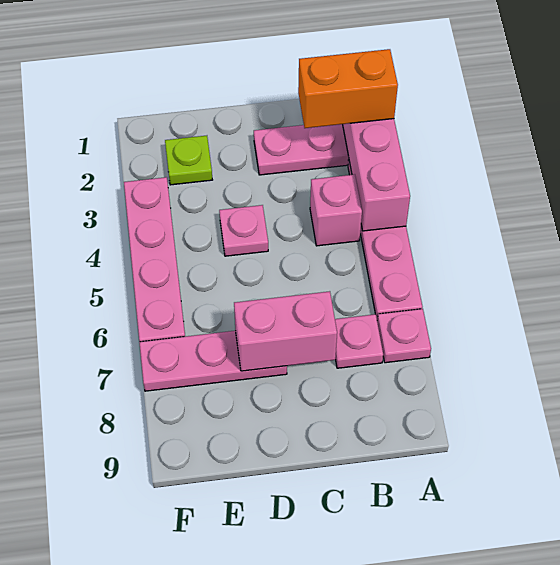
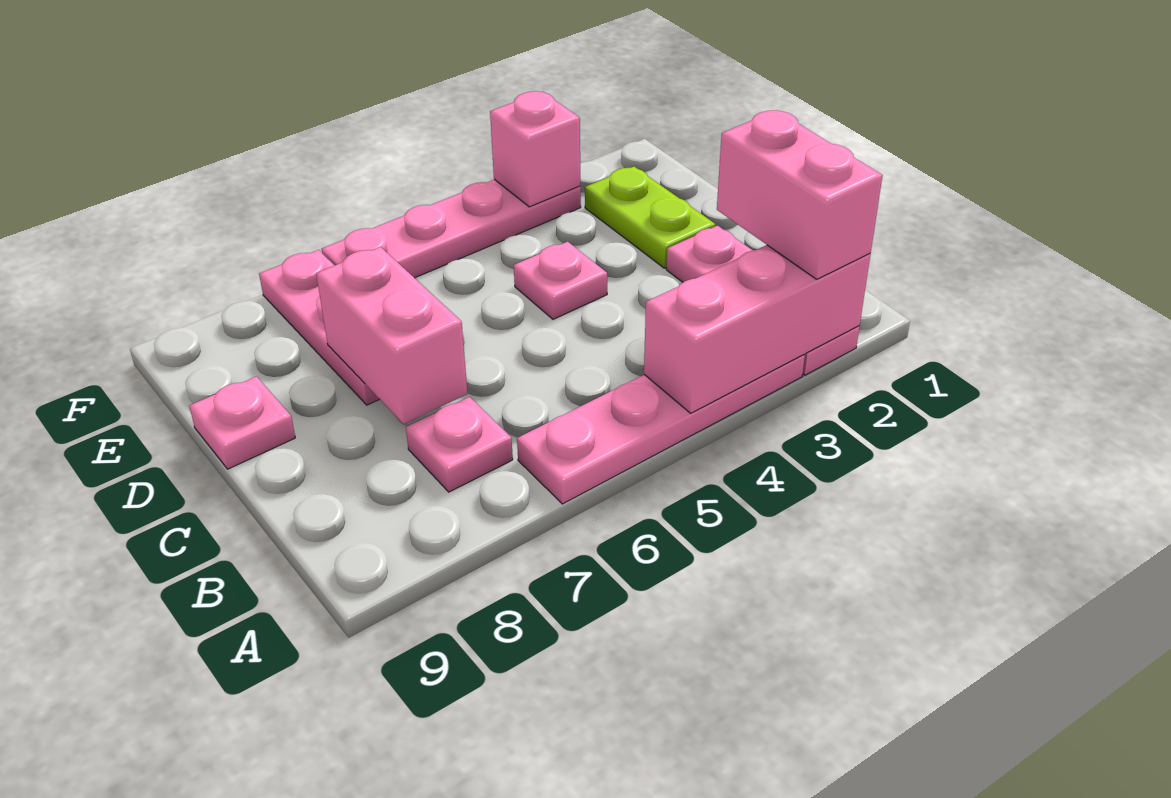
orange brick A2:B2 level 3 -> pink brick A2:B2 level 3
pink plate A7 level 1 -> pink plate D9 level 1
pink brick B4 level 1 -> pink brick F3 level 2
lime plate E2 level 1 -> lime plate D2:E2 level 1

